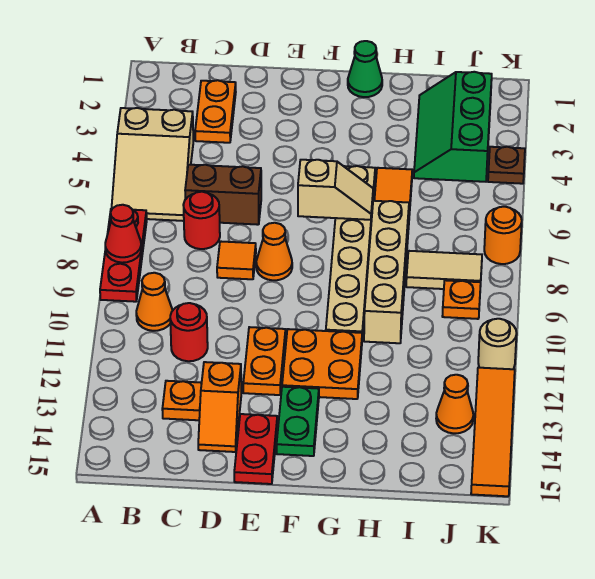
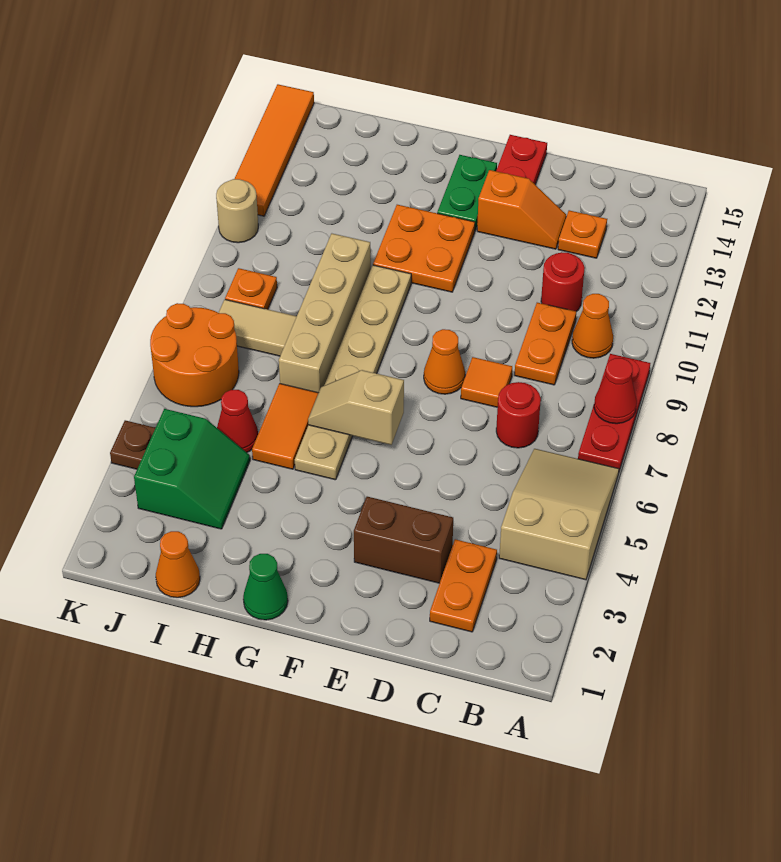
brown brick C6:D6 level 1 -> brown brick D3:E3 level 1
orange slope D13:D14 level 1 top 13 -> orange slope D13:E13 level 1 top E
orange plate E11:E12 level 1 -> orange plate C9:C10 level 1
green slope I2:J4 level 1 top J -> green slope I3:J4 level 1 top J
none -> red cone I5 level 1
orange cone J13 level 1 -> orange cone I1 level 1
orange round brick K7 level 1 -> orange round brick J6:K7 level 1

